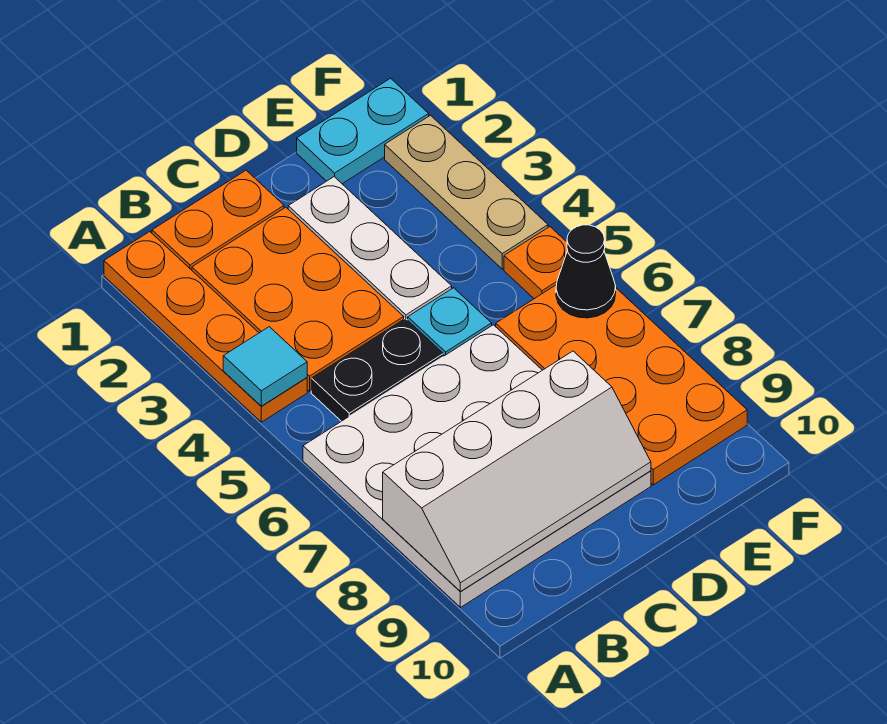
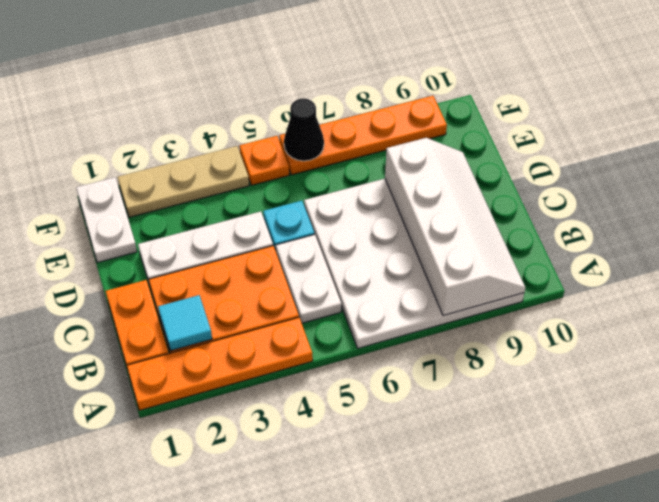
cyan tile A4 level 2 -> cyan tile B2 level 2
black plate B5:C5 level 1 -> white plate B5:C5 level 1
cyan plate E1:F1 level 1 -> white plate E1:F1 level 1
orange plate E6:F9 level 1 -> orange plate F6:F9 level 1

